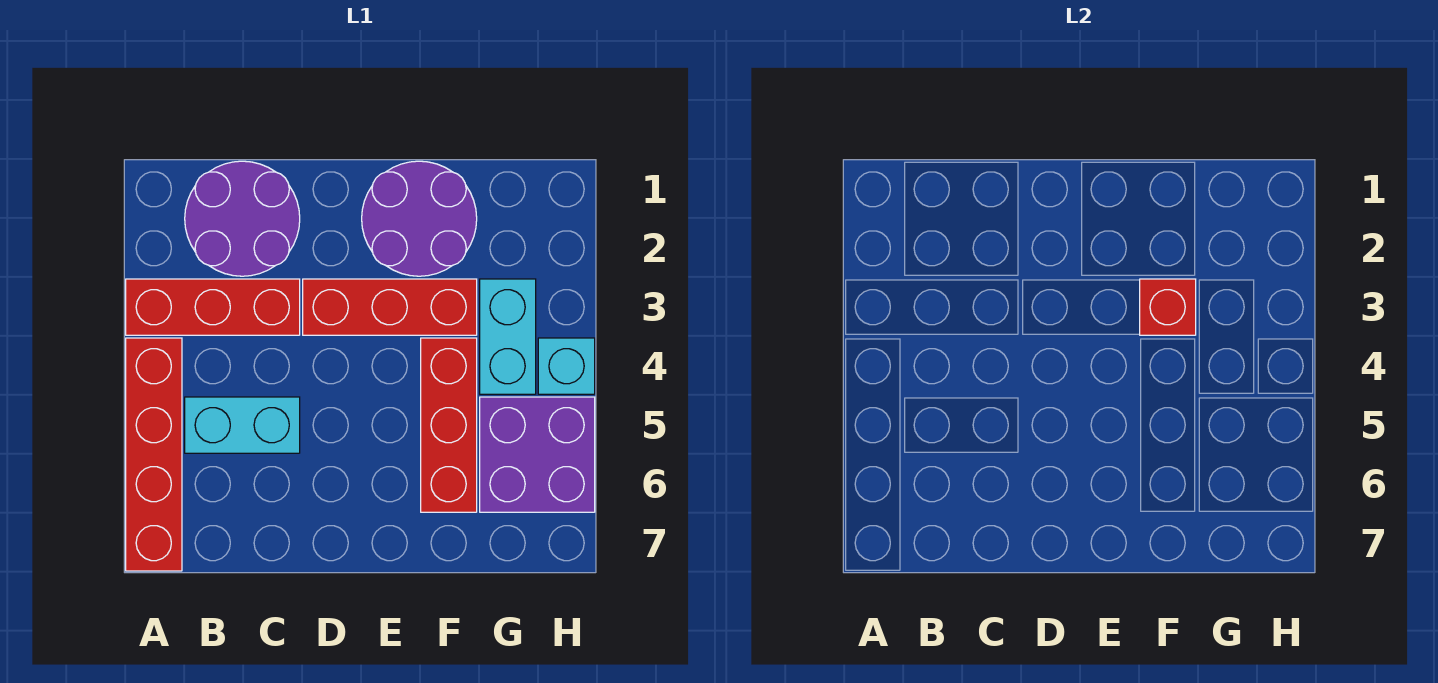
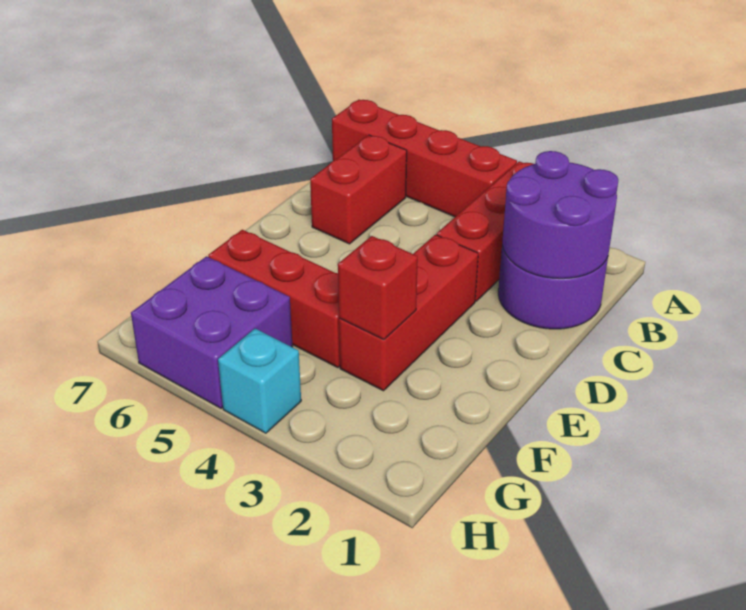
cyan brick B5:C5 level 1 -> none
none -> red brick B6:C6 level 1
purple round brick E1:F2 level 1 -> purple round brick B1:C2 level 2
cyan brick G3:G4 level 1 -> none

